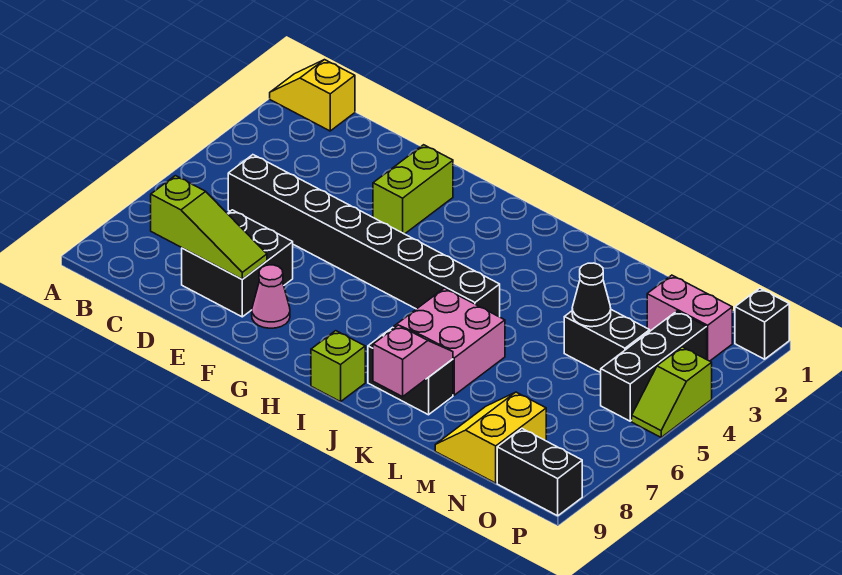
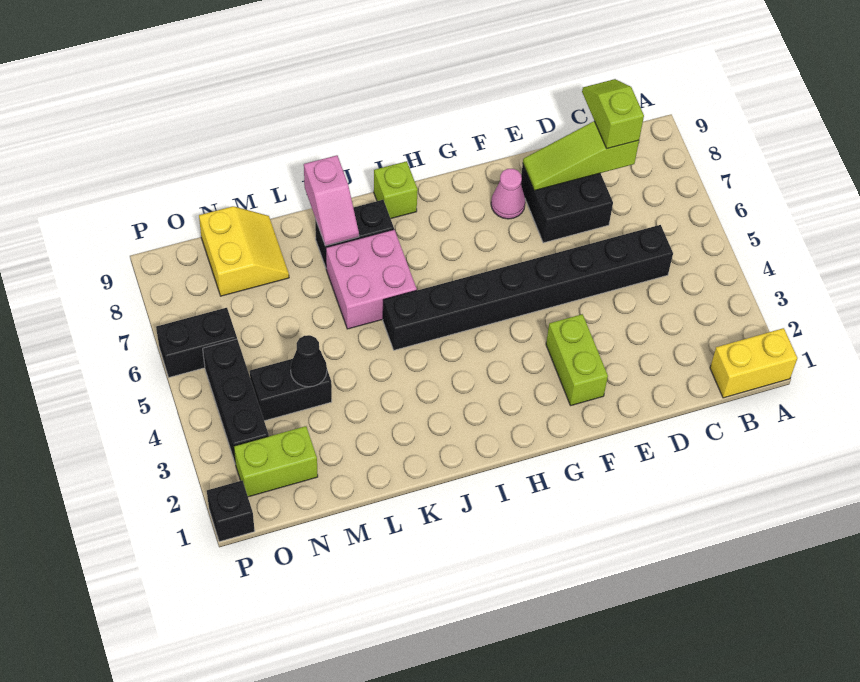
yellow slope A1:B1 level 1 top B -> yellow brick A1:B1 level 1
pink brick N2:O2 level 1 -> lime brick N2:O2 level 1
black brick O9:P9 level 1 -> black brick O6:P6 level 1
lime slope P4:P5 level 1 top 4 -> lime slope C8:C9 level 3 top 8

